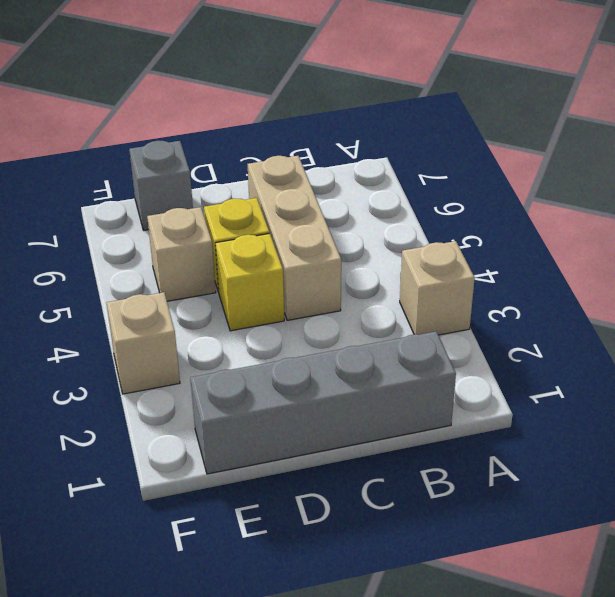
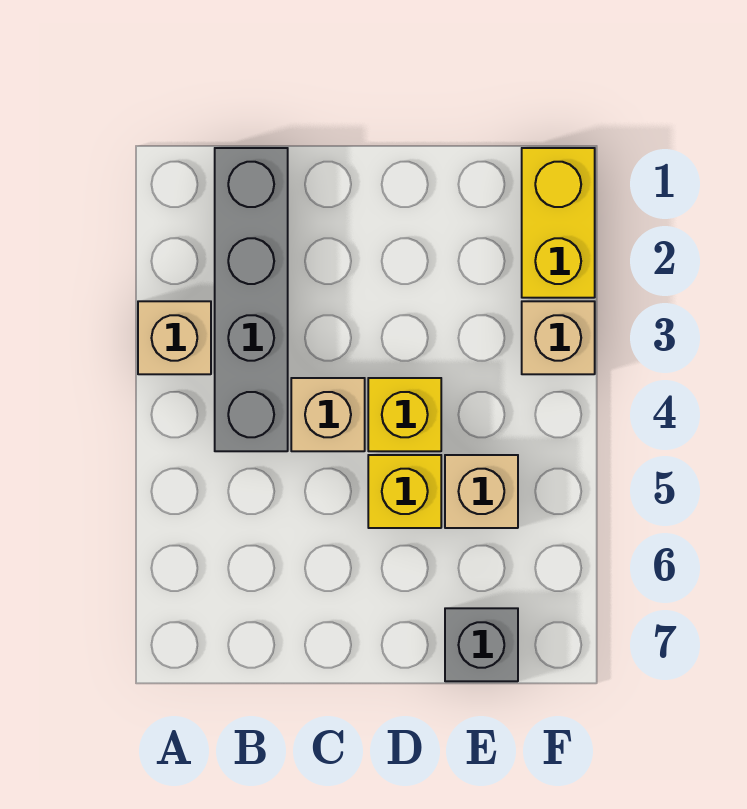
grey brick B1:E1 level 1 -> grey brick B1:B4 level 1
tan brick C4:C6 level 1 -> tan brick C4 level 1
none -> yellow brick F1:F2 level 1

